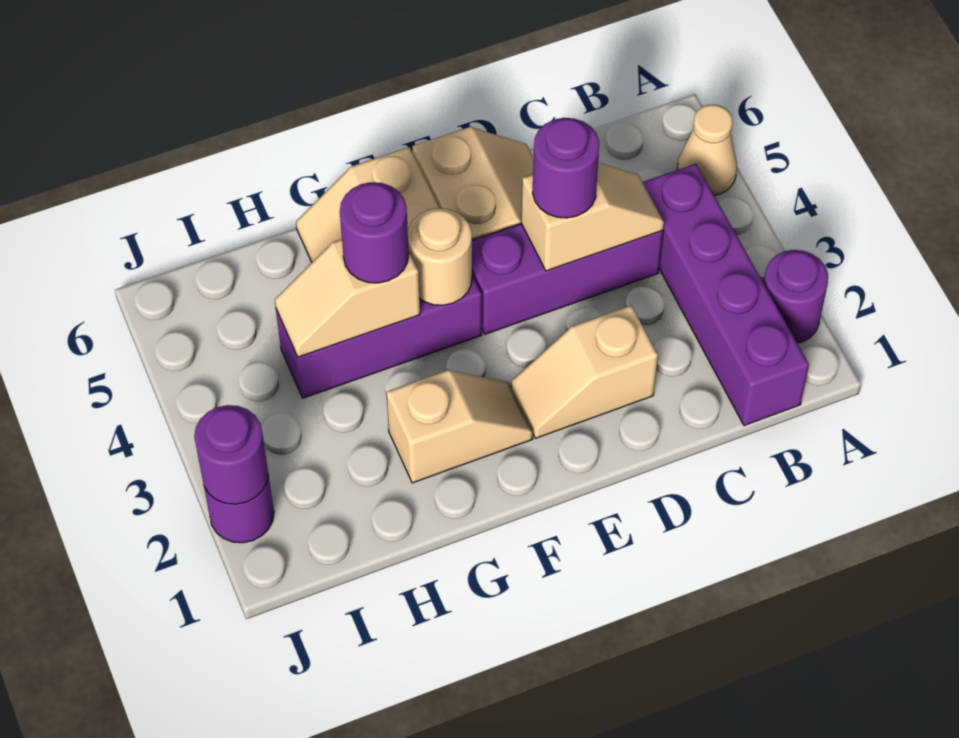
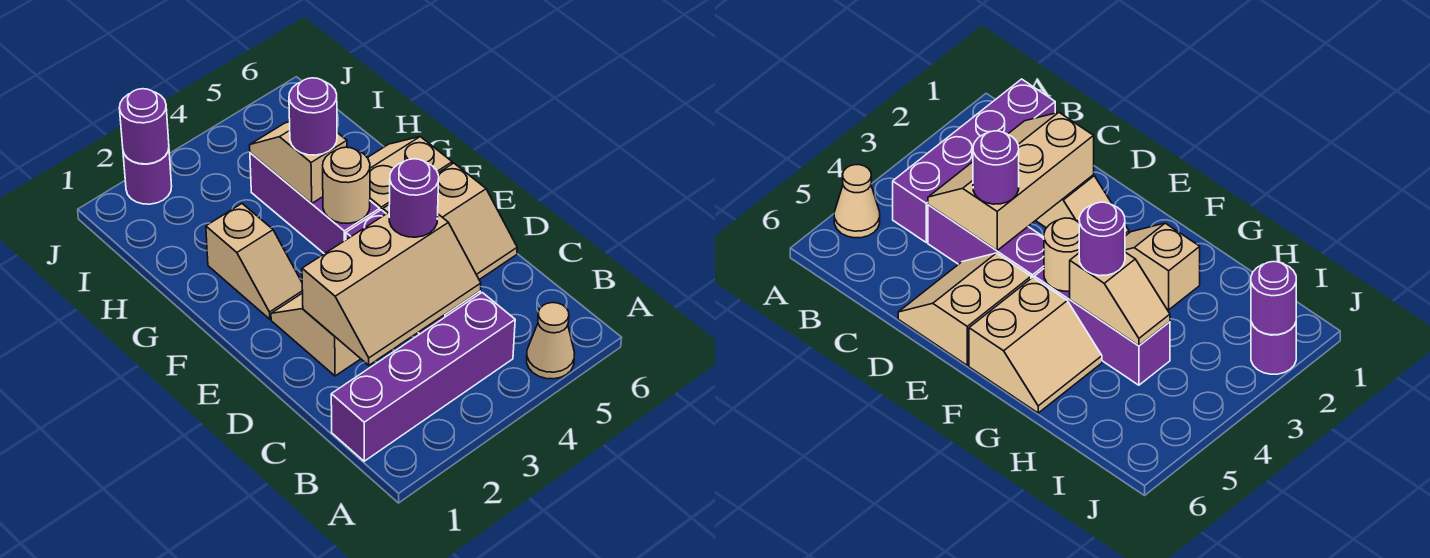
purple round brick A2 level 1 -> none
tan slope C4:D4 level 2 top D -> tan slope C2:D4 level 2 top D

